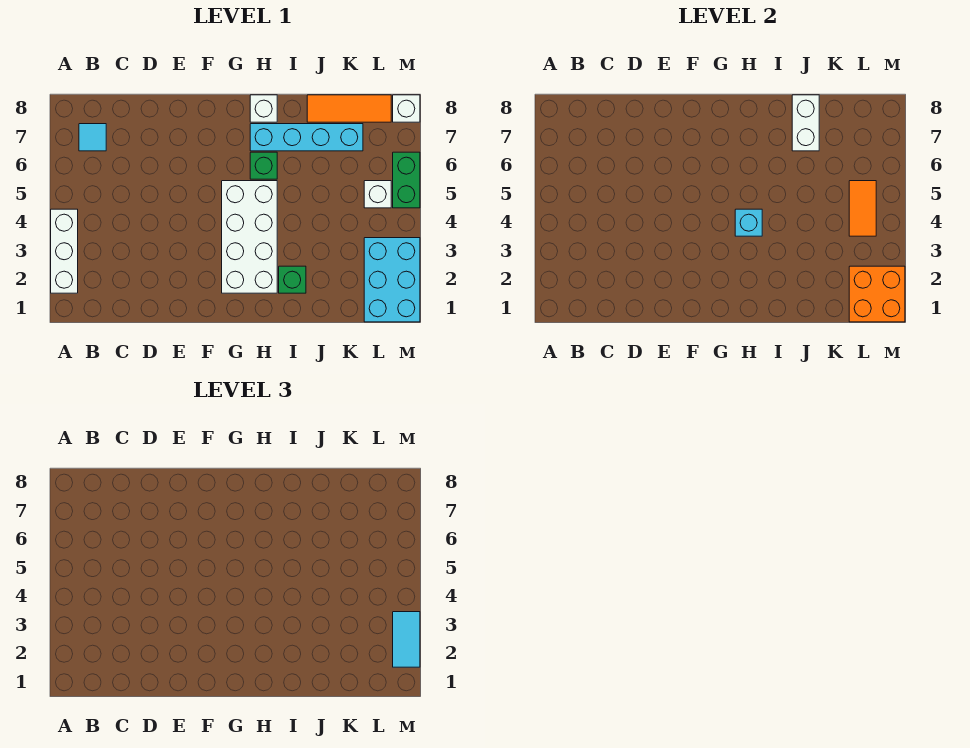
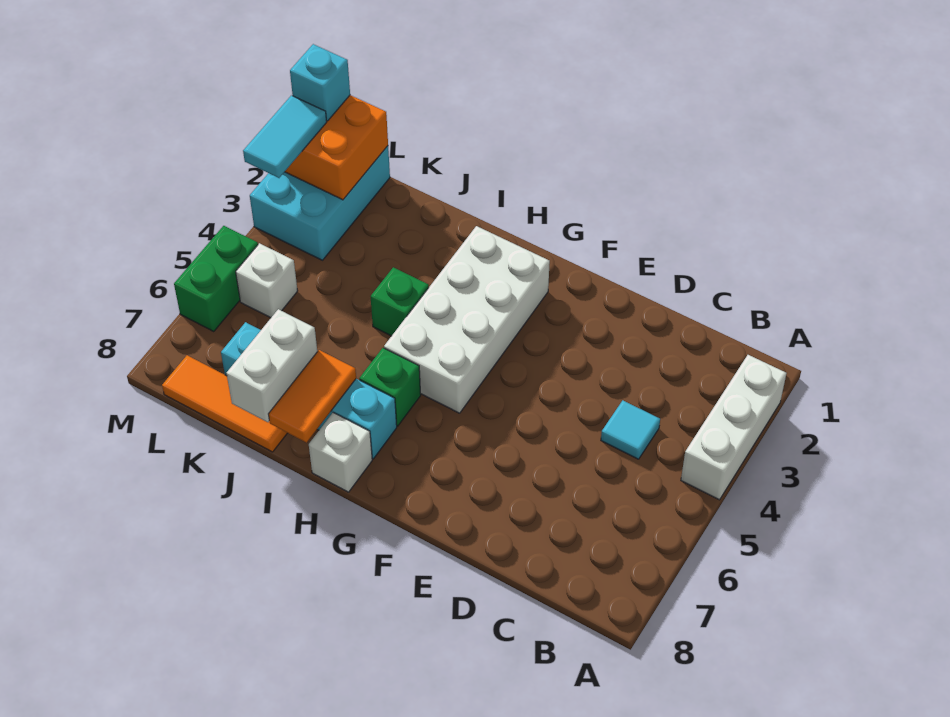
cyan tile B7 level 1 -> cyan tile C4 level 1
cyan brick H4 level 2 -> cyan brick M1 level 3
green brick I2 level 1 -> green brick I4 level 1
orange tile L4:L5 level 2 -> orange tile I7:I8 level 2
white brick M8 level 1 -> none

